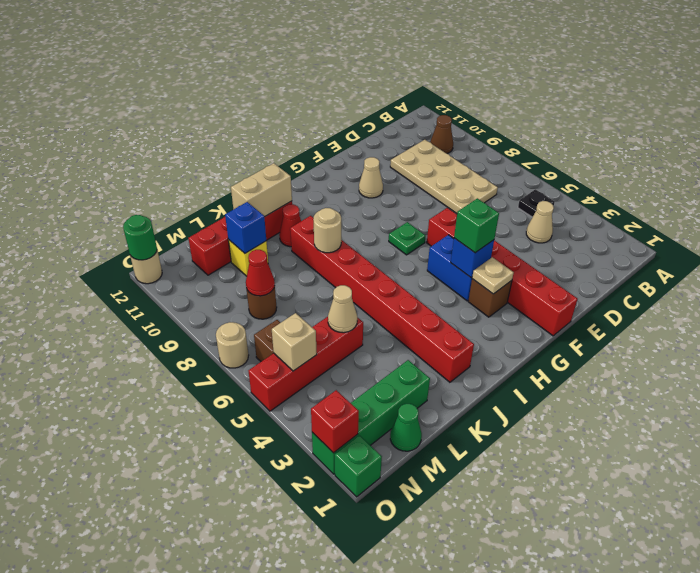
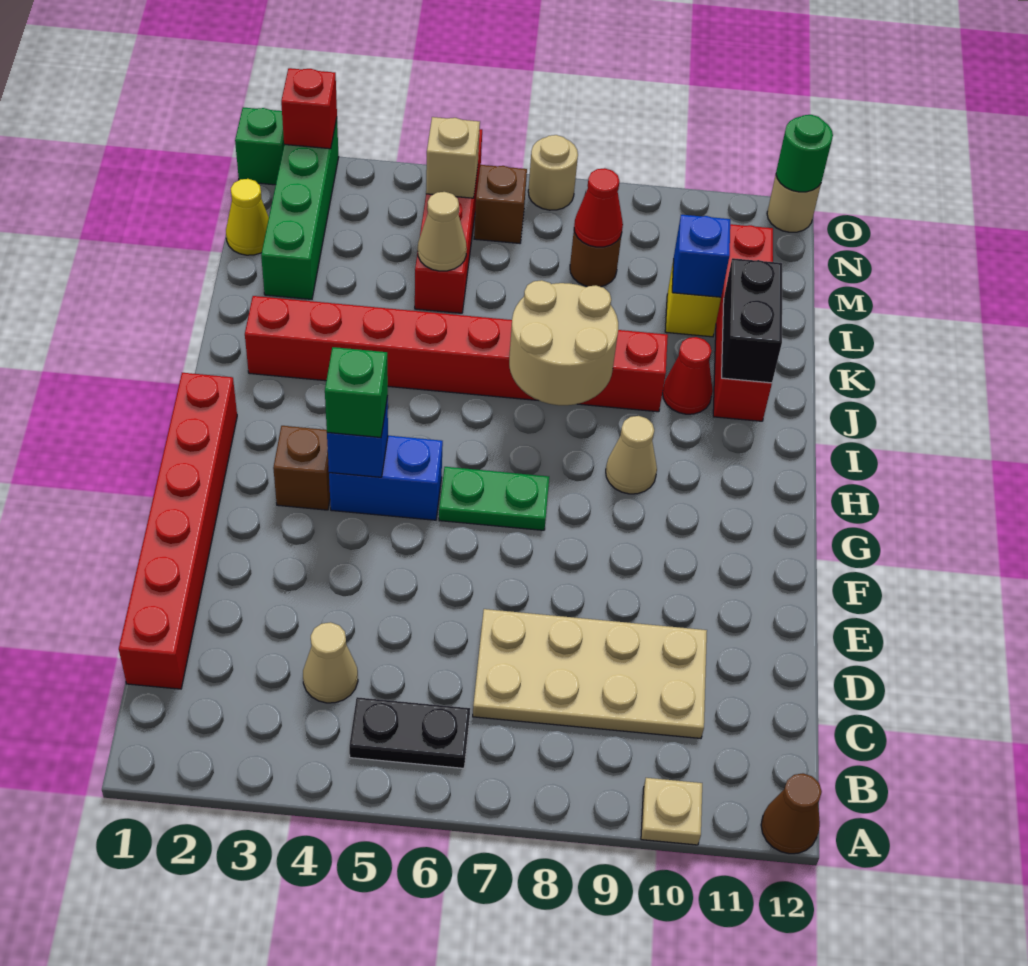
black plate B5 level 1 -> black plate B5:B6 level 1
brown cone B10 level 1 -> brown cone A12 level 1
red brick F1:F6 level 1 -> red brick C1:H1 level 1
tan cone F10 level 1 -> tan cone H9 level 1
tan plate G3 level 2 -> tan plate A10 level 1
green plate G7 level 1 -> green plate G6:G7 level 1
tan round brick J8 level 2 -> tan round brick I7:J8 level 2
tan brick J11:K11 level 2 -> black brick J11:K11 level 2
green cone M1 level 1 -> yellow cone M1 level 1

